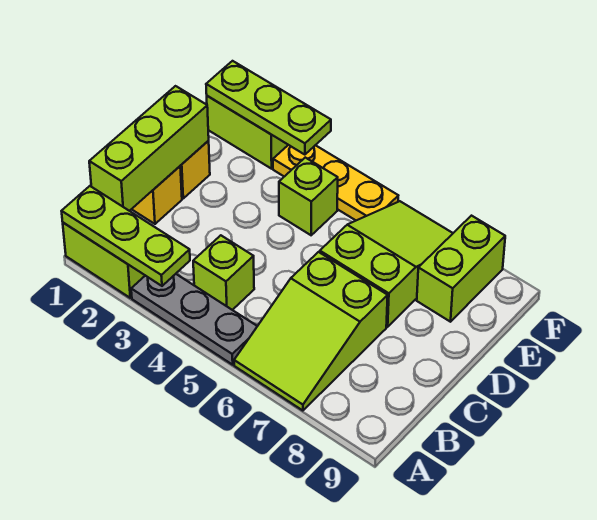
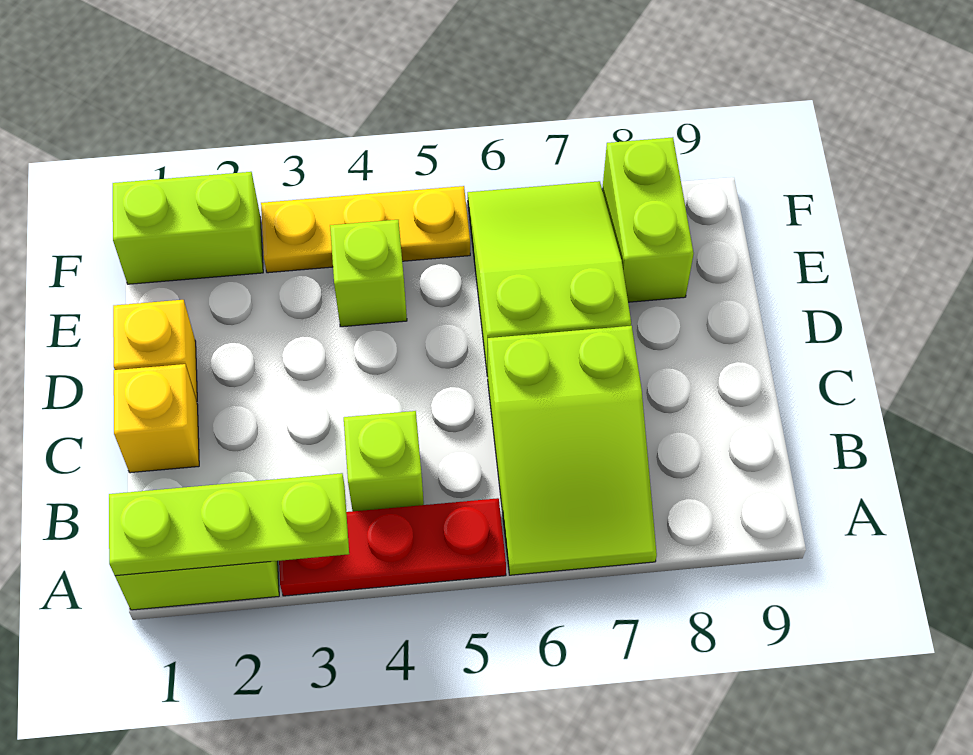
grey plate A3:A5 level 1 -> red plate A3:A5 level 1
lime brick B1:D1 level 2 -> none
lime plate F1:F3 level 2 -> none

